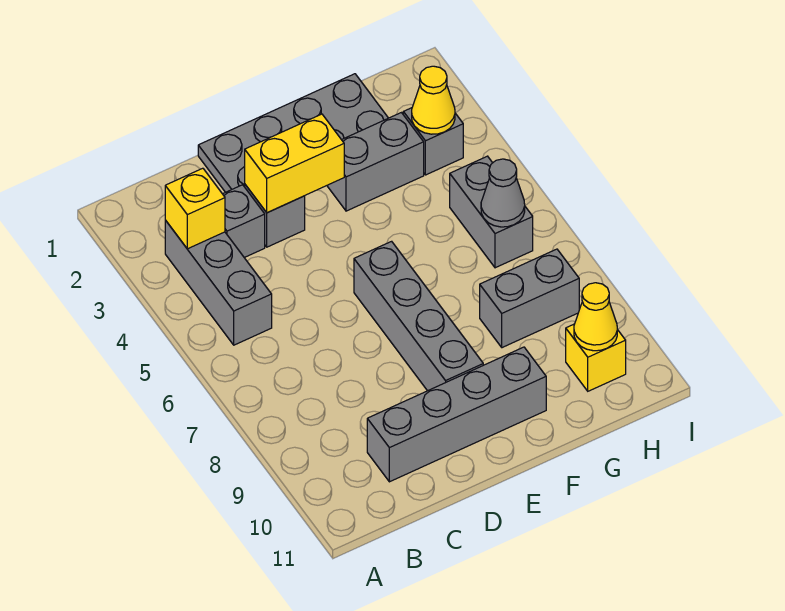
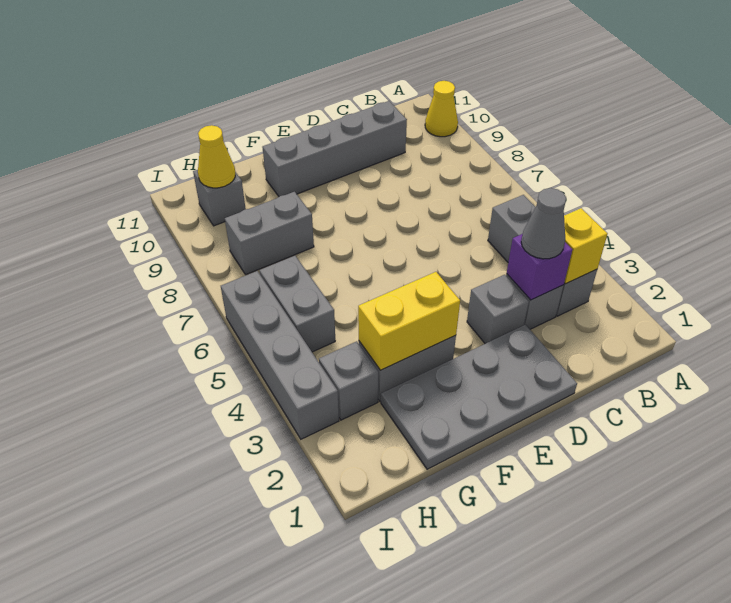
none -> purple brick C3 level 2
yellow brick D3:E3 level 2 -> yellow brick F3:G3 level 2
grey brick E6:E9 level 1 -> grey brick I3:I6 level 1
yellow cone H3 level 2 -> yellow cone A10 level 1
grey cone H6 level 2 -> grey cone C3 level 3
yellow brick H10 level 1 -> grey brick H10 level 1

